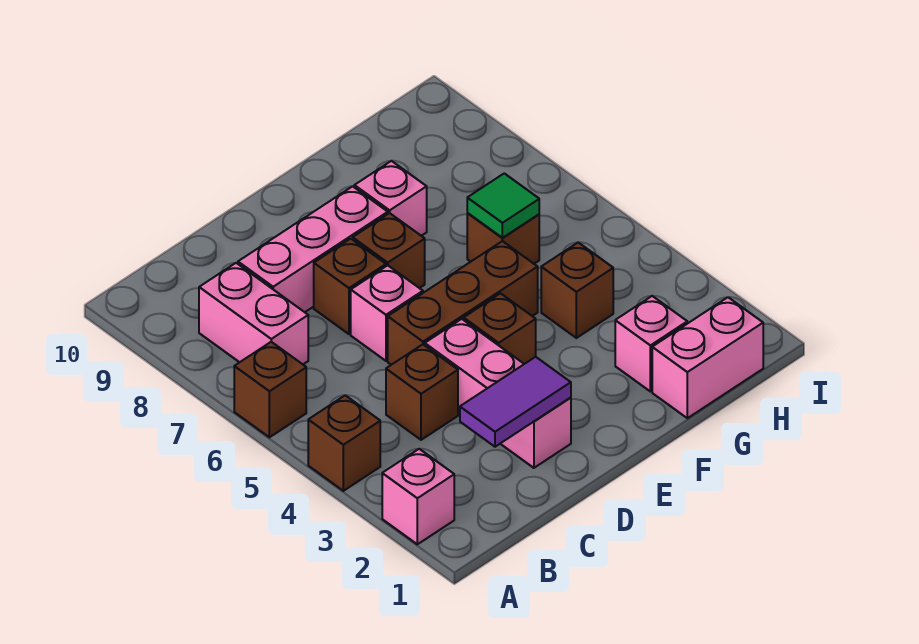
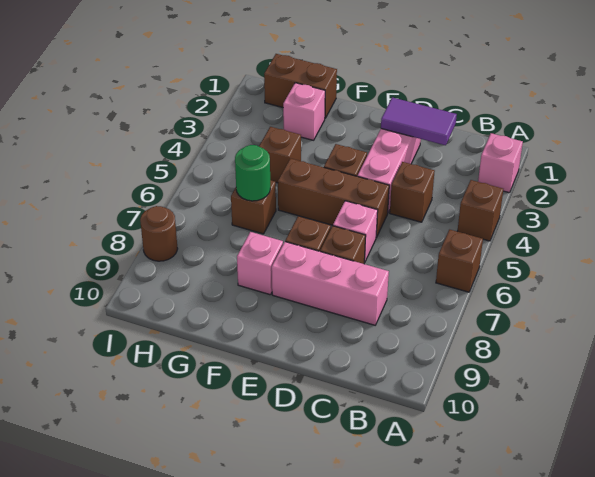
pink brick B7:B8 level 1 -> none
pink brick G1:H1 level 1 -> brown brick G1:H1 level 1
green tile G6 level 2 -> green round brick G6 level 2
none -> brown round brick I8 level 1

